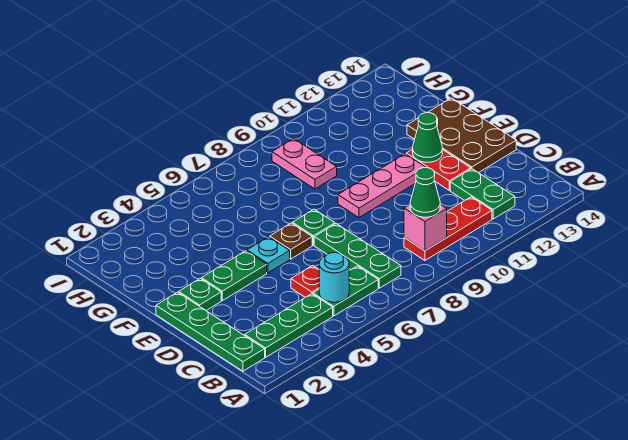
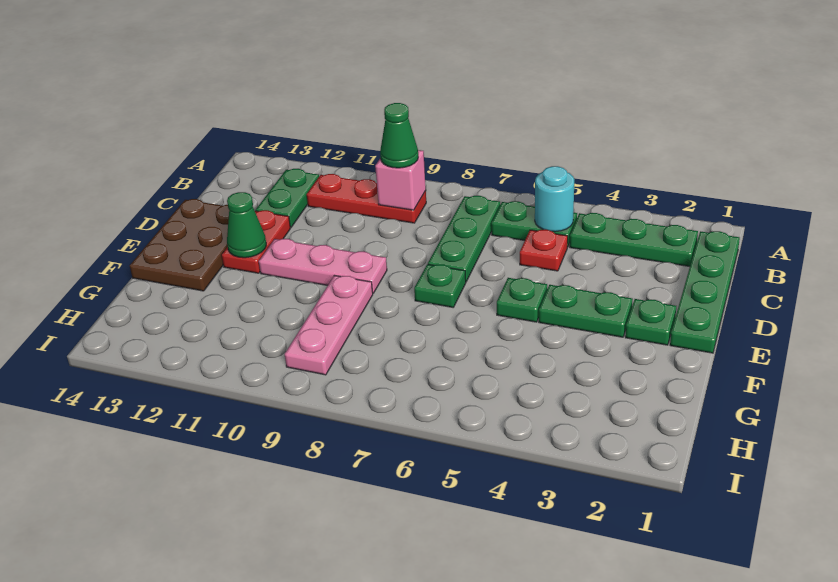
cyan plate E5 level 1 -> green plate E5 level 1
brown plate E6 level 1 -> none
pink plate G9:H9 level 1 -> pink plate F9:H9 level 1

